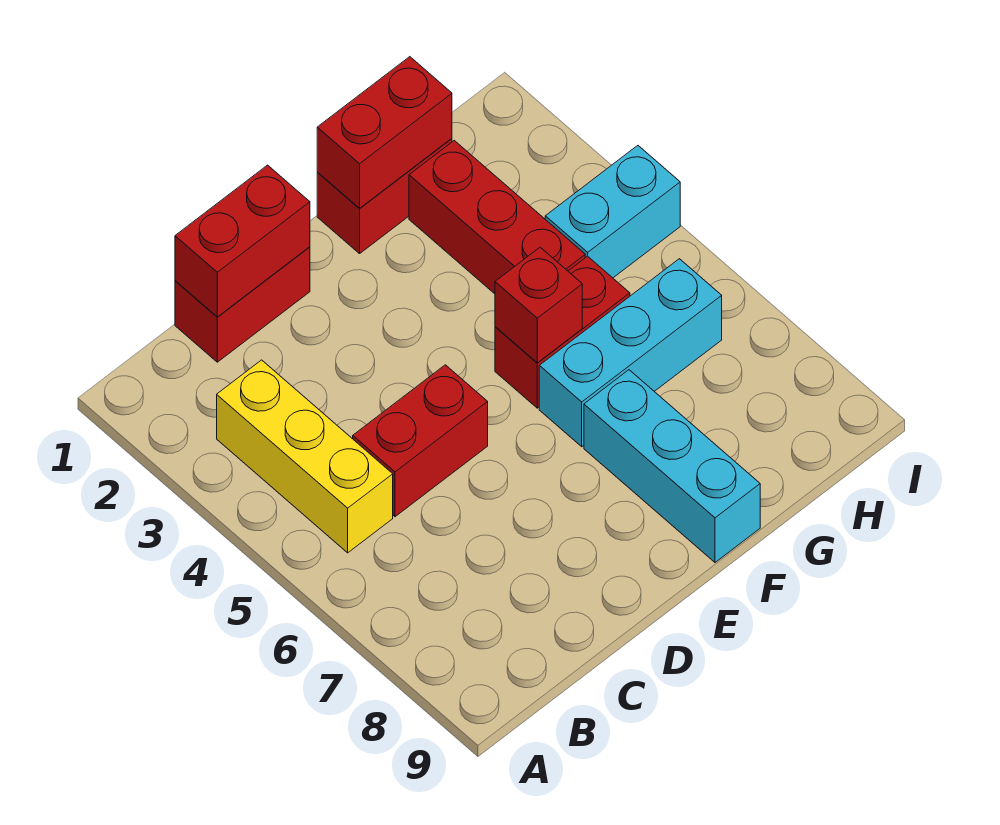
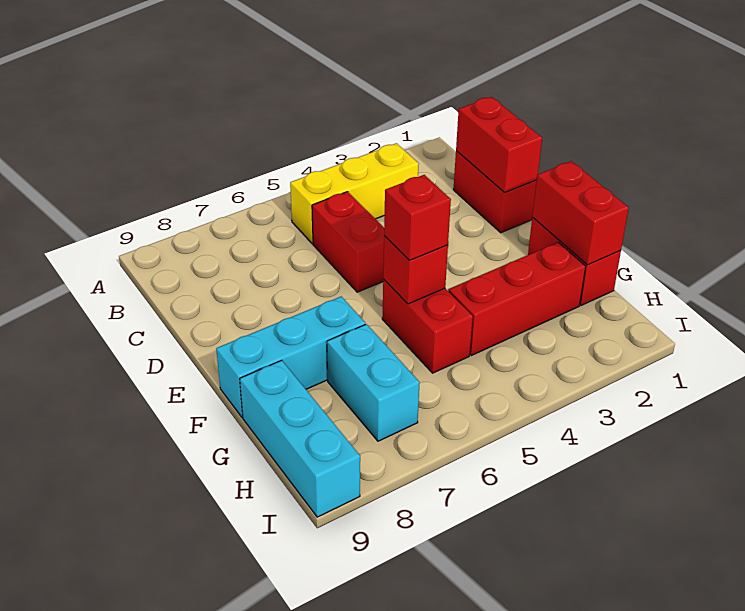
none -> red brick F5 level 3
cyan brick F6:H6 level 1 -> cyan brick G9:I9 level 1
cyan brick H4:I4 level 1 -> cyan brick G7:H7 level 1

